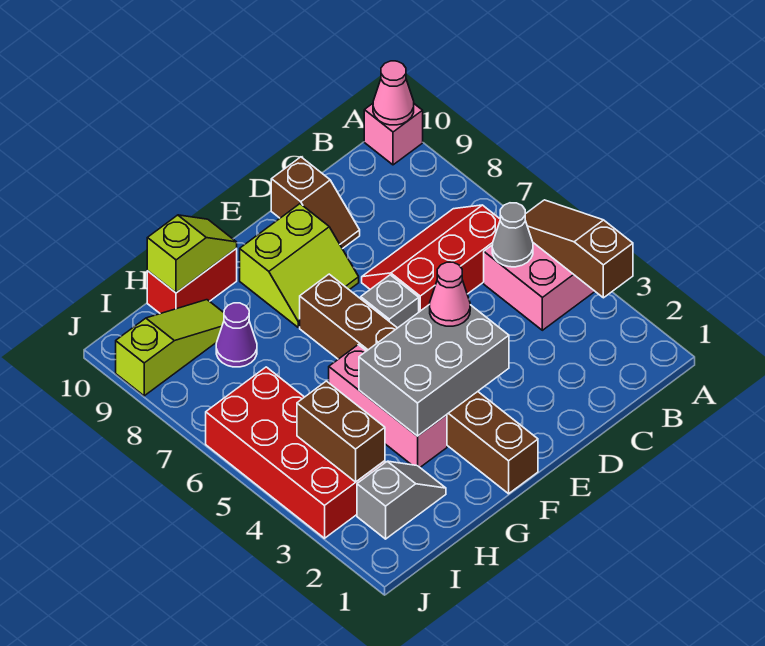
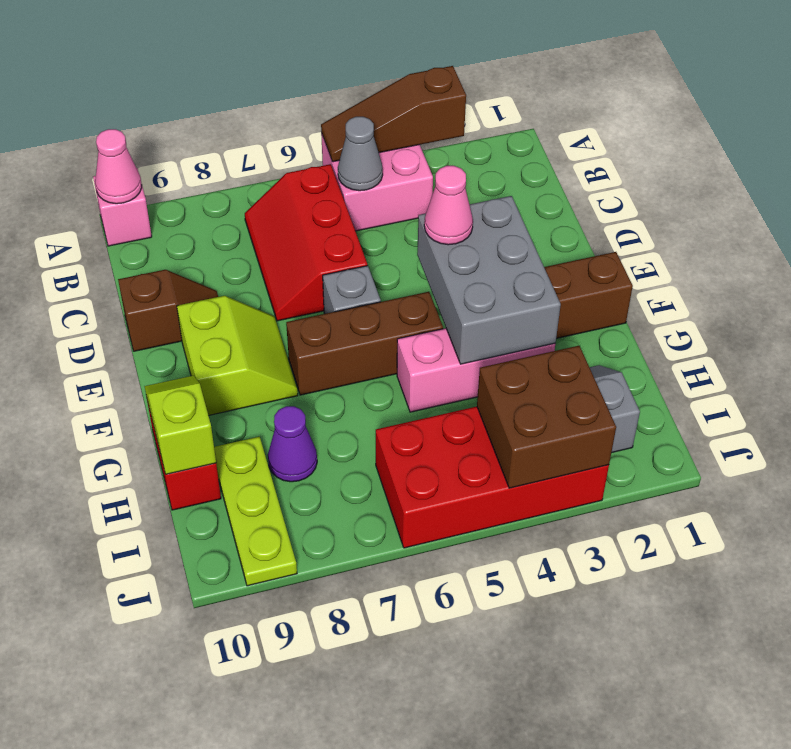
lime slope H9:J9 level 1 top J -> lime plate H9:J9 level 1
brown brick I3:I4 level 2 -> brown brick I3:J4 level 2

